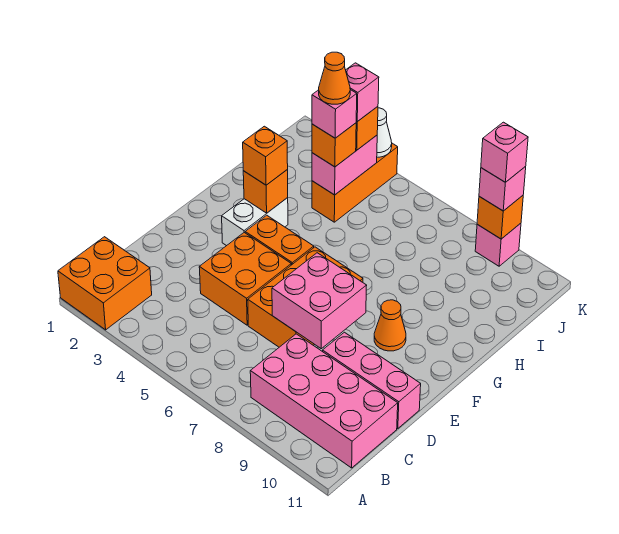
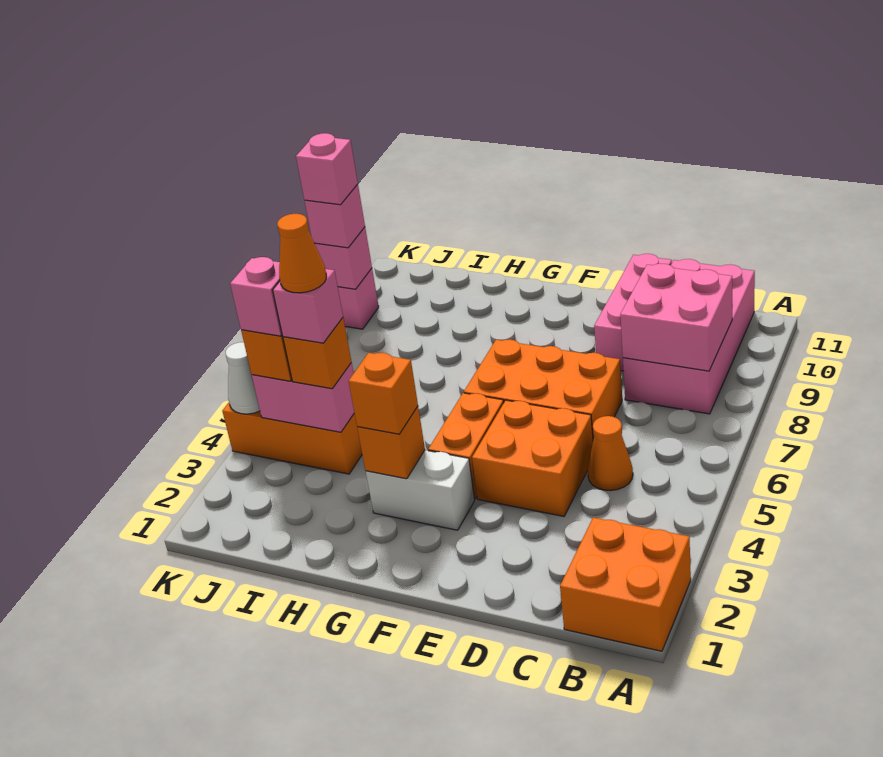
pink brick D7:E8 level 2 -> pink brick B8:C9 level 2
orange cone F9 level 1 -> orange cone C5 level 1
orange brick K9 level 2 -> pink brick K9 level 2

